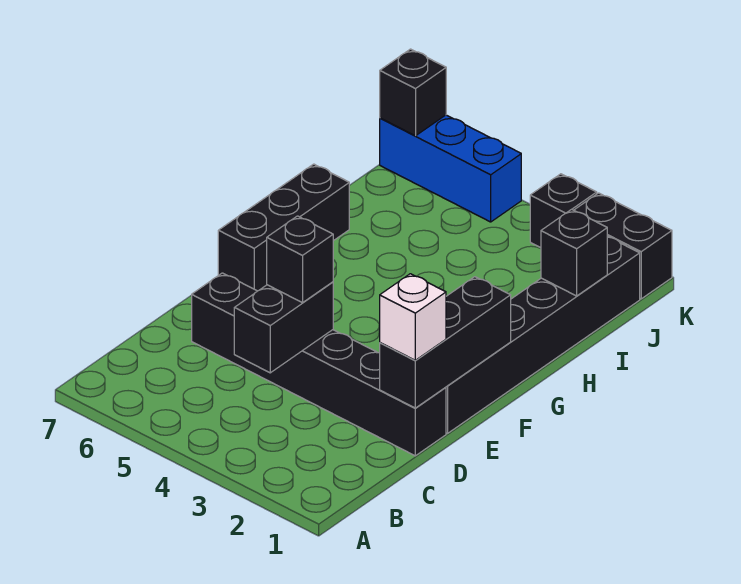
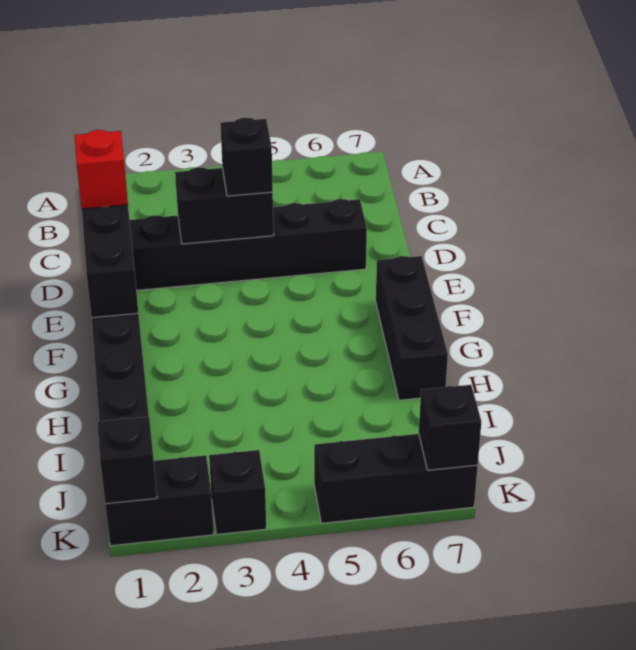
black brick C4:D4 level 2 -> black brick D3:D4 level 2
white brick D1 level 3 -> red brick D1 level 3
black brick I1 level 2 -> black brick K1 level 2
blue brick K5:K7 level 1 -> black brick K5:K7 level 1

